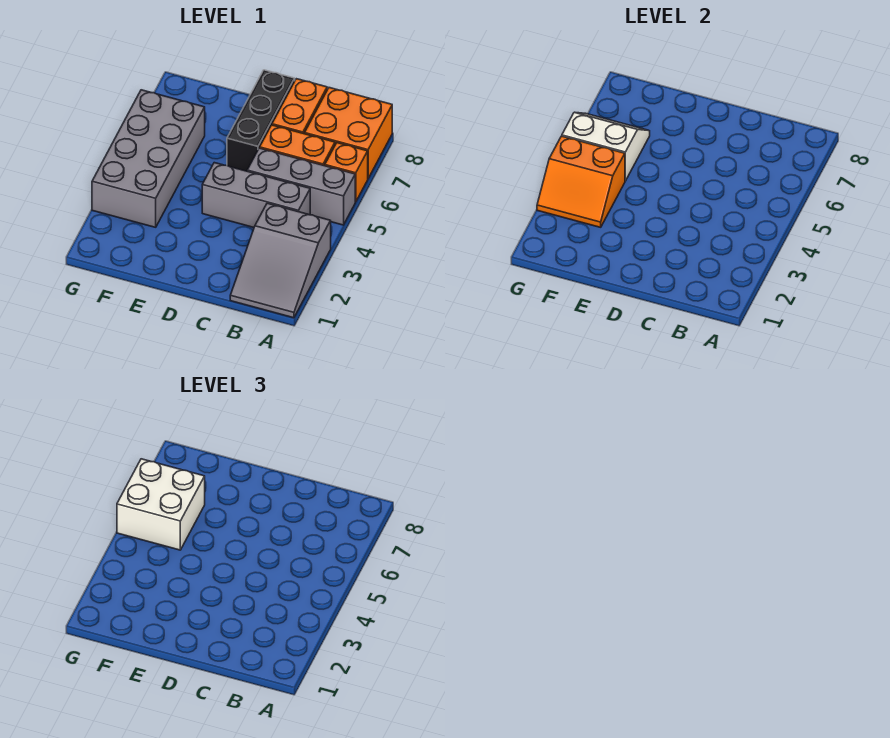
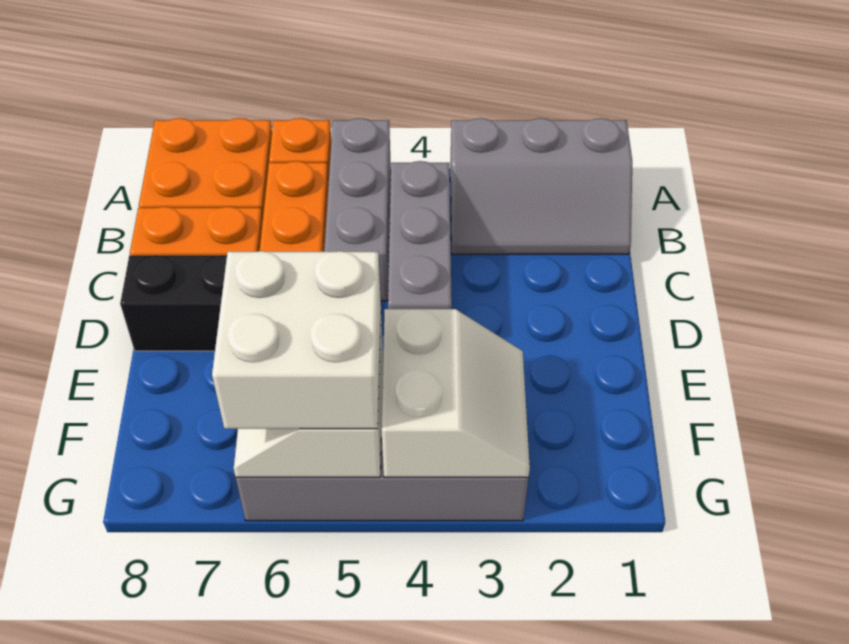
grey slope A1:B3 level 1 top 3 -> grey slope A1:B3 level 1 top A
orange slope F3:G4 level 2 top 4 -> white slope F3:G4 level 2 top 4

